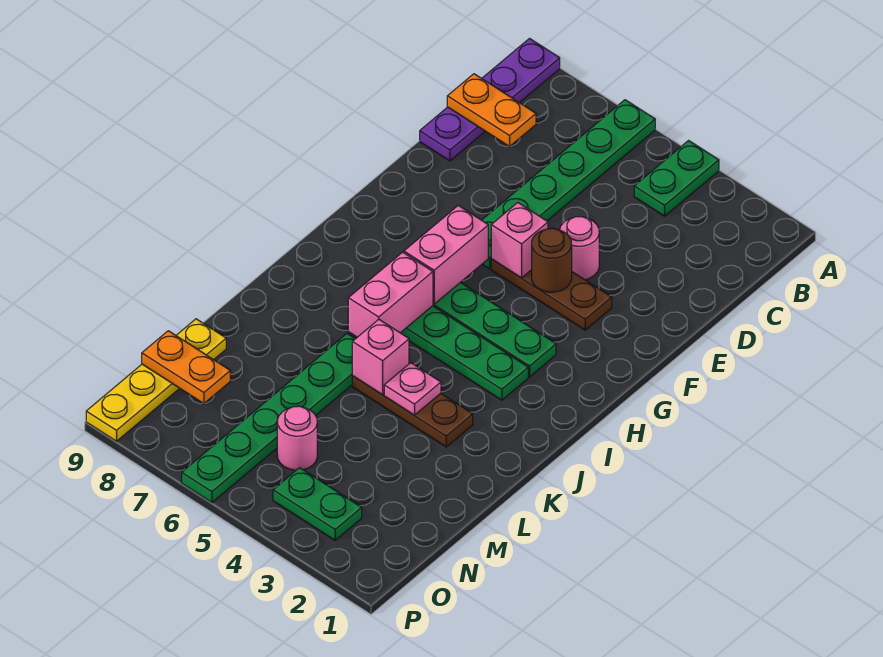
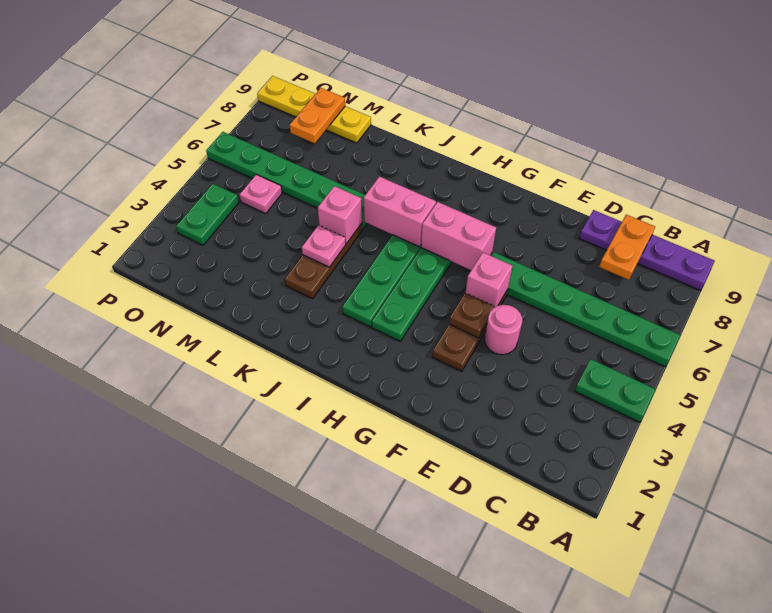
brown round brick F4 level 2 -> brown plate F4 level 2
pink round brick N5 level 1 -> pink plate N5 level 1

